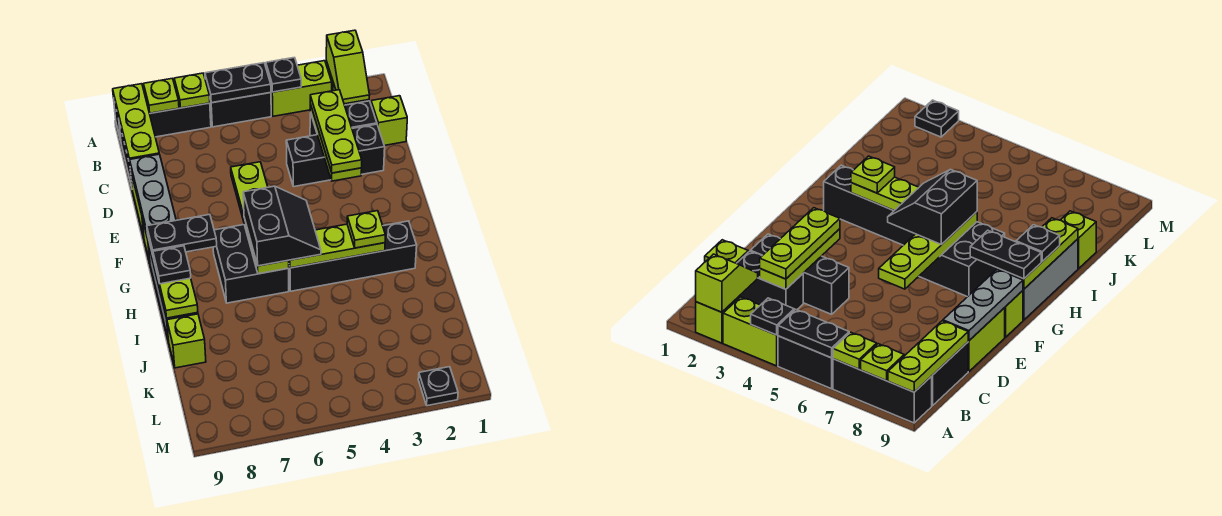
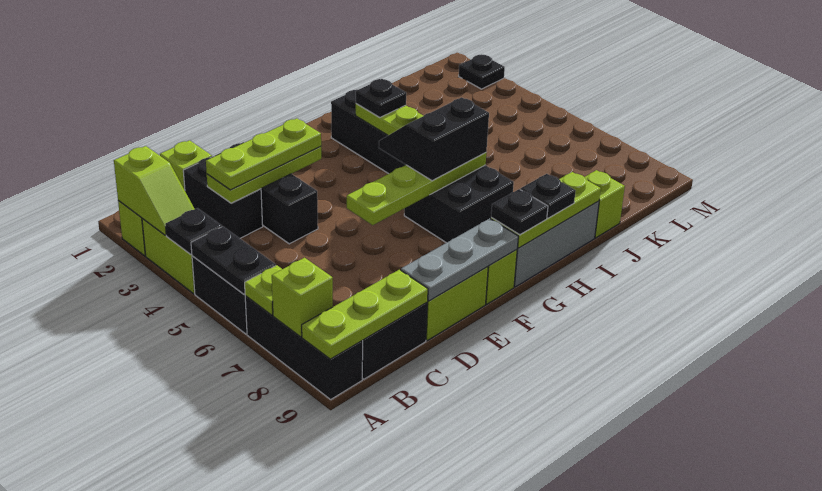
lime slope A2:B2 level 2 top A -> lime slope A2:A3 level 2 top 2
lime plate A8 level 2 -> lime brick A8 level 2
black plate G8:G9 level 3 -> black plate G9 level 3
lime plate H3 level 3 -> black plate H3 level 3

